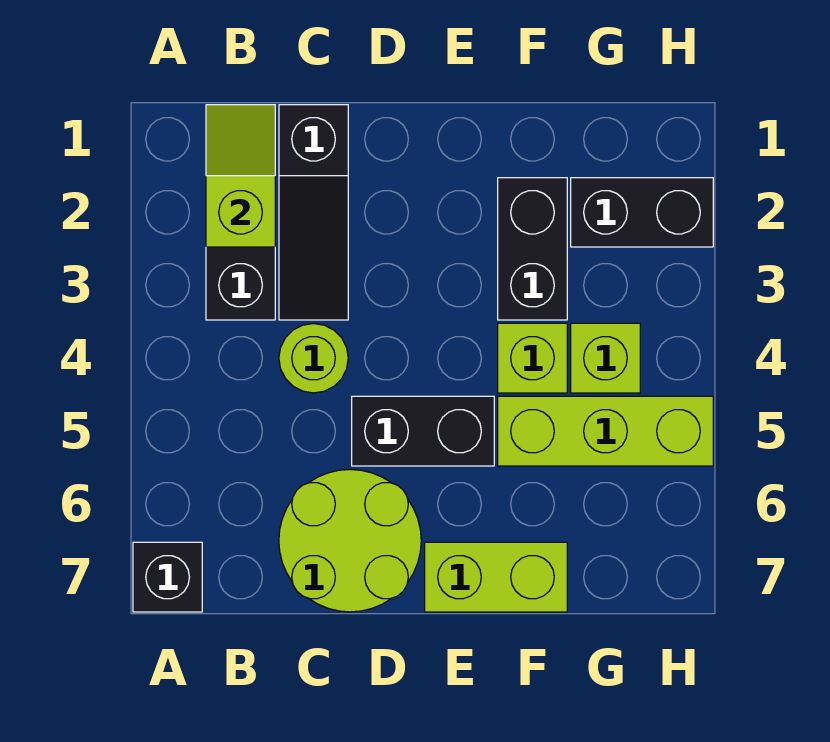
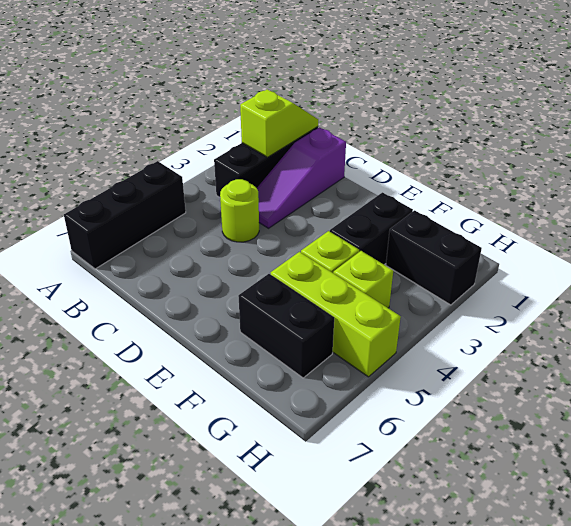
black brick A7 level 1 -> black brick A5:A7 level 1
black slope C1:C3 level 1 top 1 -> purple slope C1:C3 level 1 top 1
lime round brick C6:D7 level 1 -> none
black brick D5:E5 level 1 -> black brick F6:G6 level 1
lime brick E7:F7 level 1 -> none

